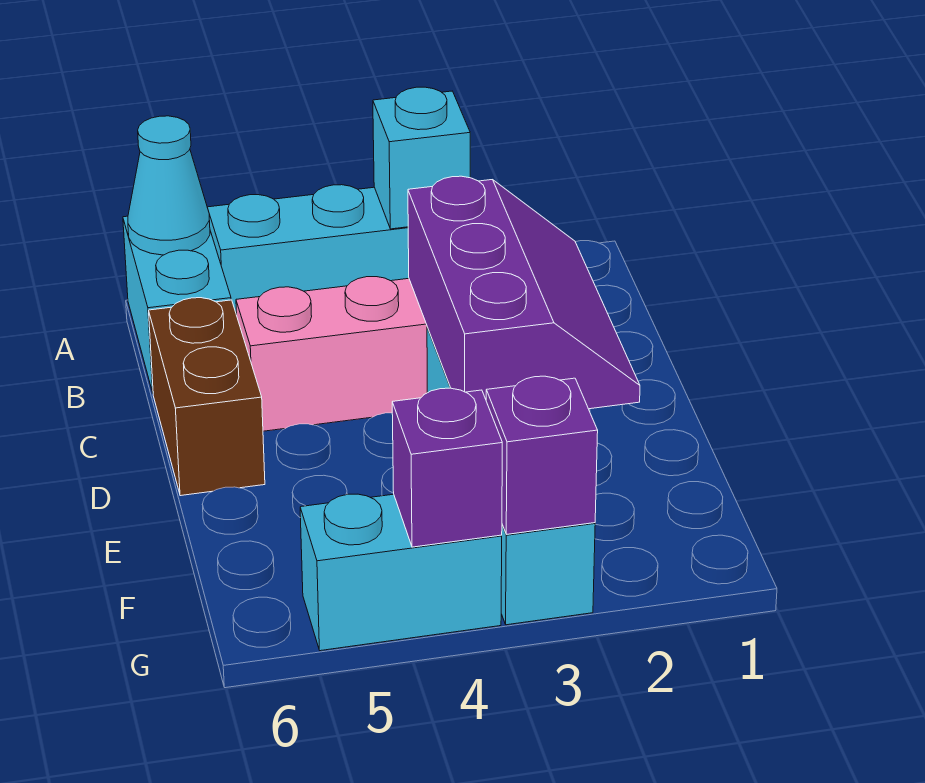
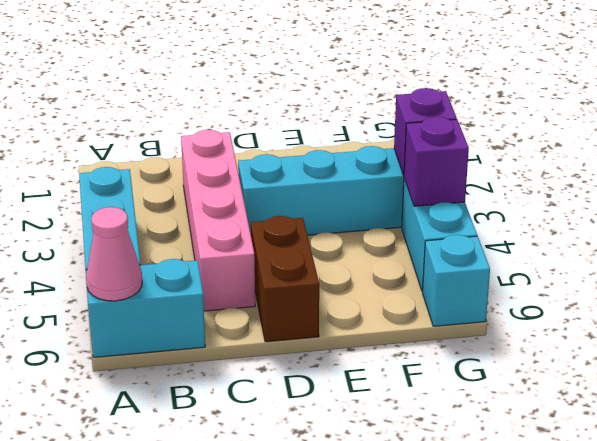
cyan brick A3 level 2 -> cyan brick G6 level 1
cyan cone A6 level 2 -> pink cone A6 level 2
purple slope C2:E3 level 2 top 3 -> none
brown brick C6:D6 level 1 -> brown brick D5:D6 level 1

